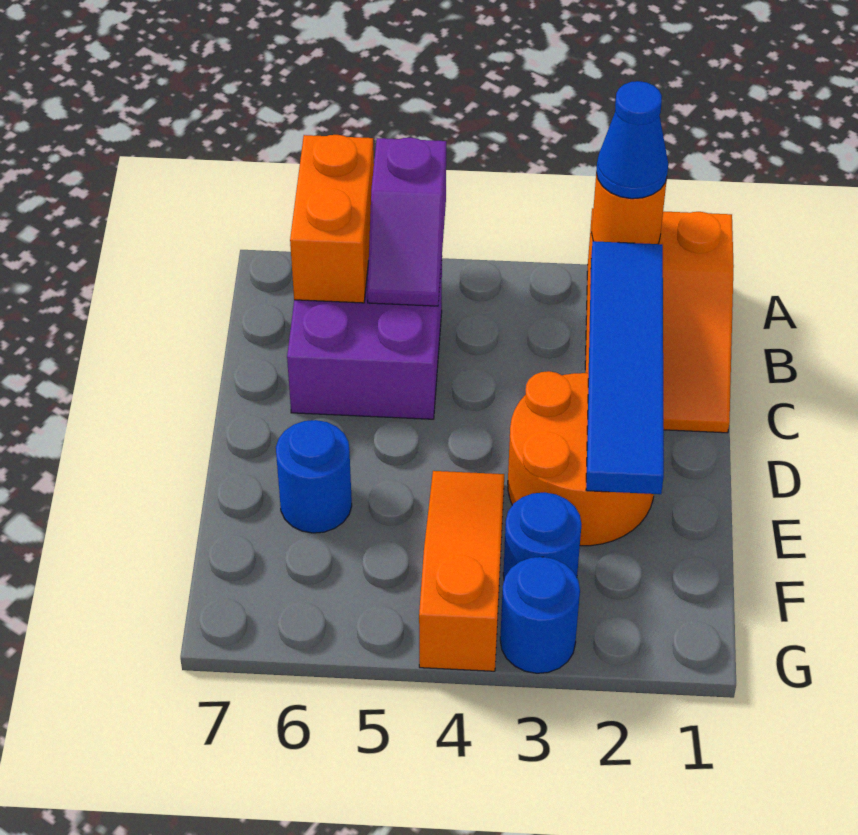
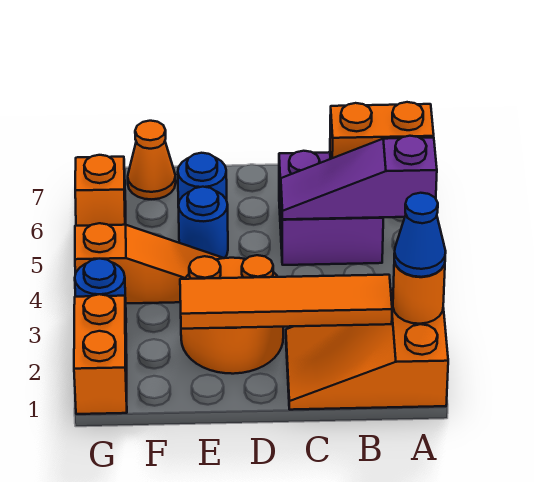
purple slope A5:B5 level 2 top A -> purple slope A5:C5 level 2 top A
blue tile B2:E2 level 2 -> orange tile B2:E2 level 2
blue round brick F3 level 1 -> blue round brick E5 level 1
none -> orange cone F7 level 1
none -> orange brick G1:G2 level 1
none -> orange slope G5:G6 level 1 top 6

